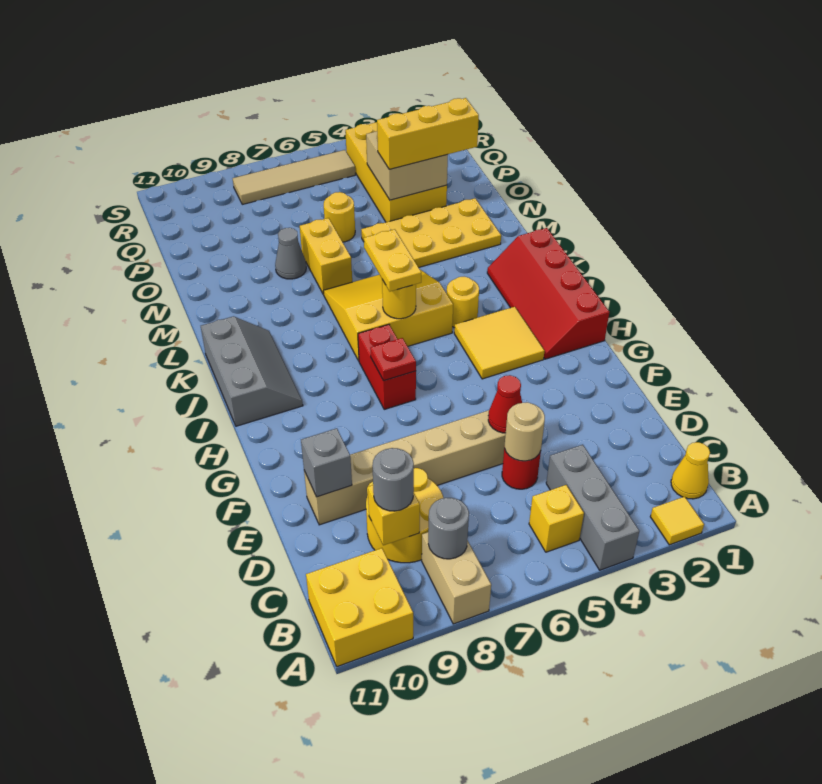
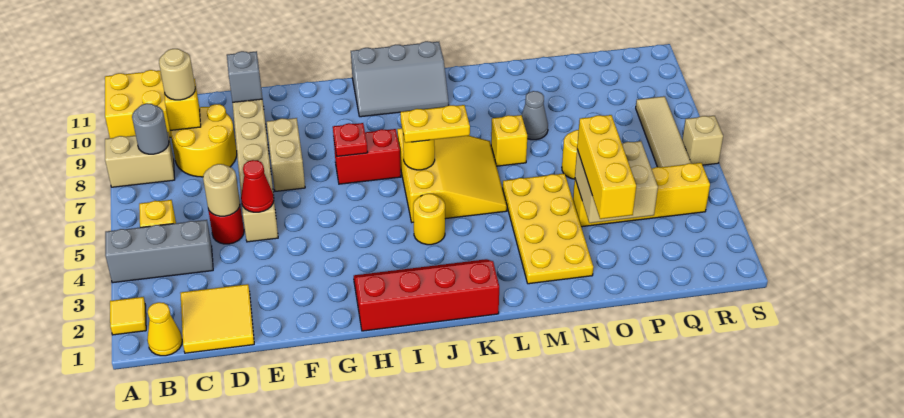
grey round brick C9 level 3 -> tan round brick C9 level 3
none -> tan brick F7:F8 level 1
yellow tile H3:I4 level 1 -> yellow tile C1:D2 level 1
yellow brick M7:N7 level 1 -> yellow brick M7 level 1
yellow brick O3:R4 level 1 -> yellow brick O4:R4 level 1
none -> tan brick S6 level 1

